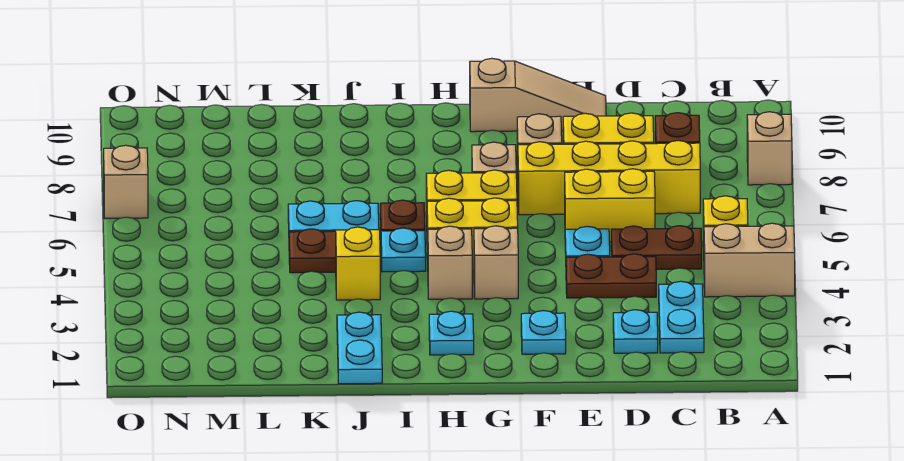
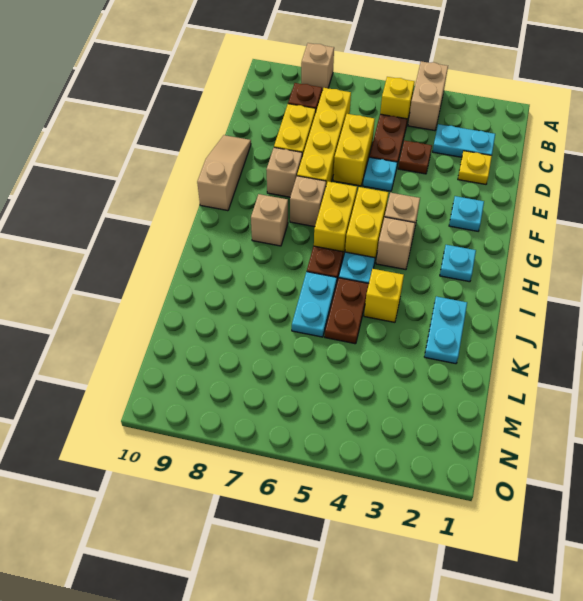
cyan plate D2 level 1 -> yellow plate D2 level 1
brown plate D4:E4 level 1 -> brown plate D4 level 1
cyan plate J1:J2 level 1 -> cyan plate J2:K2 level 1
tan brick O7 level 1 -> tan brick H8 level 1

